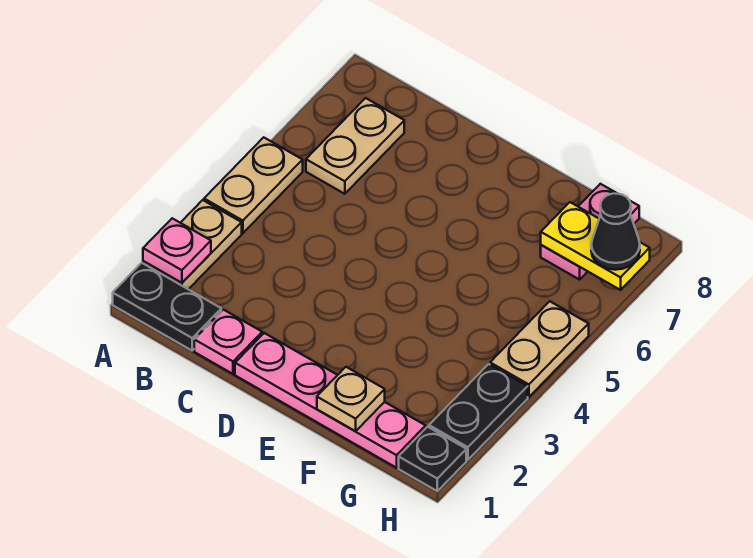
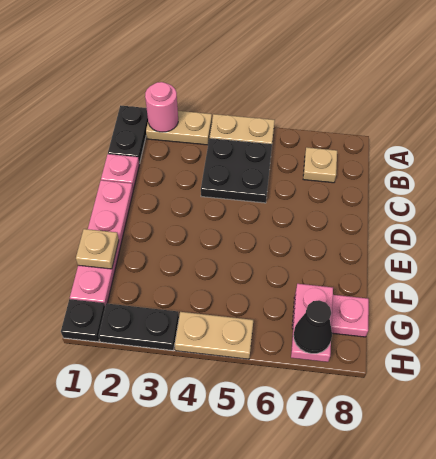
pink plate A2 level 2 -> pink round brick A2 level 2
none -> black plate B4:C5 level 1
tan plate B6:B7 level 1 -> tan plate B7 level 1
yellow plate G7:H7 level 2 -> pink plate G7:H7 level 2

